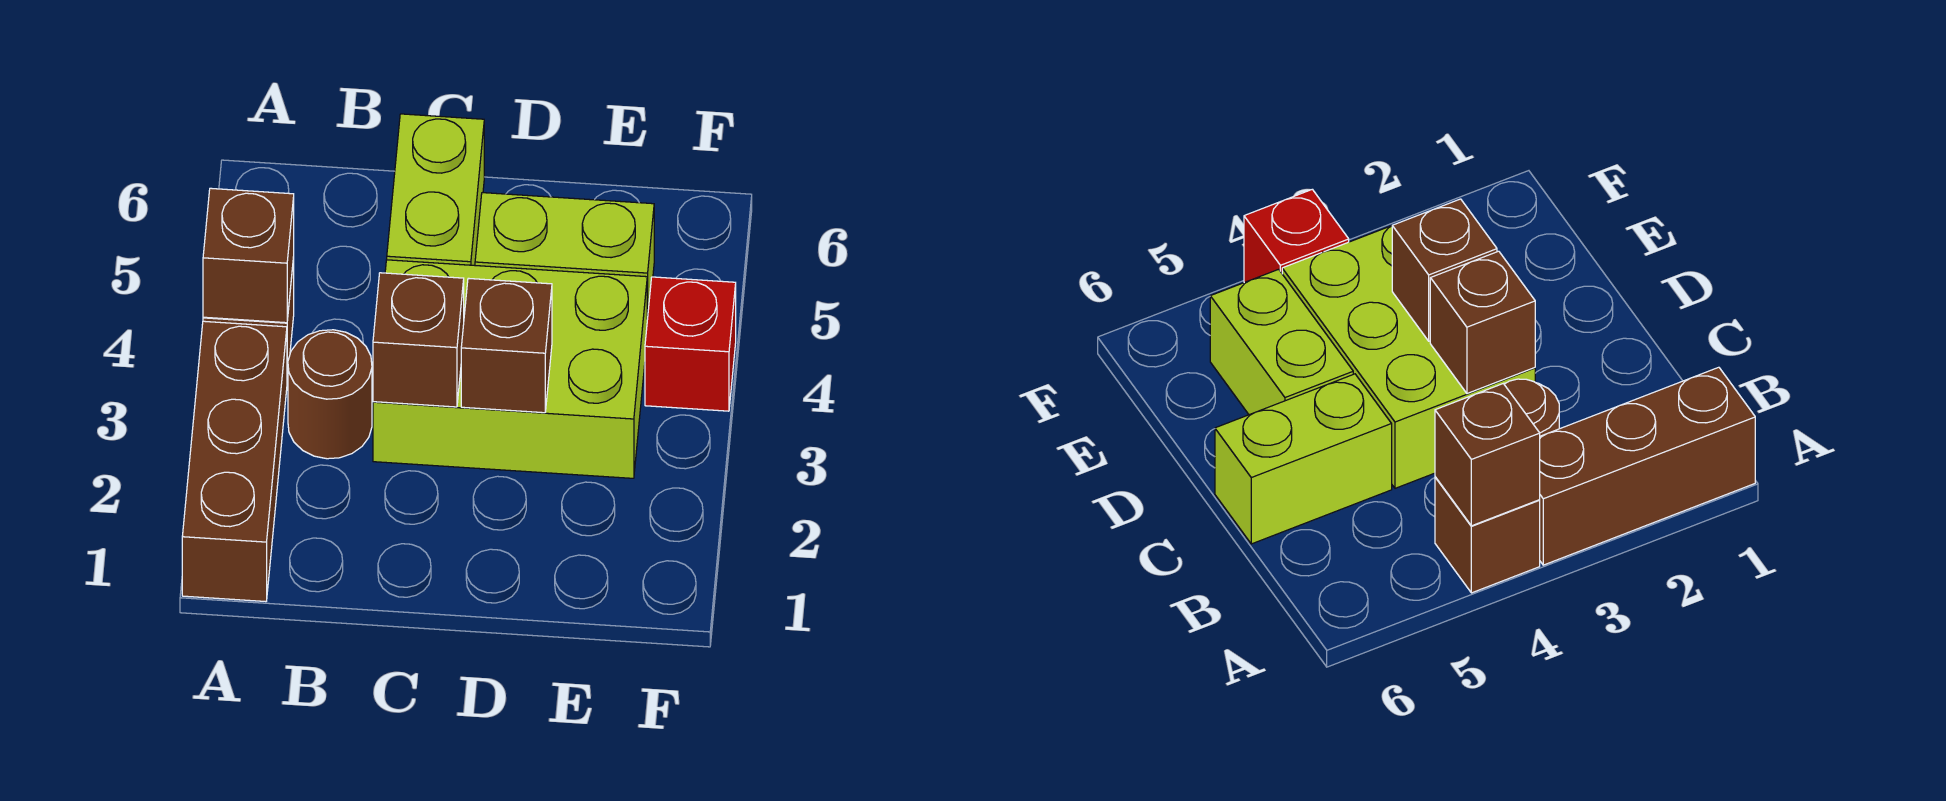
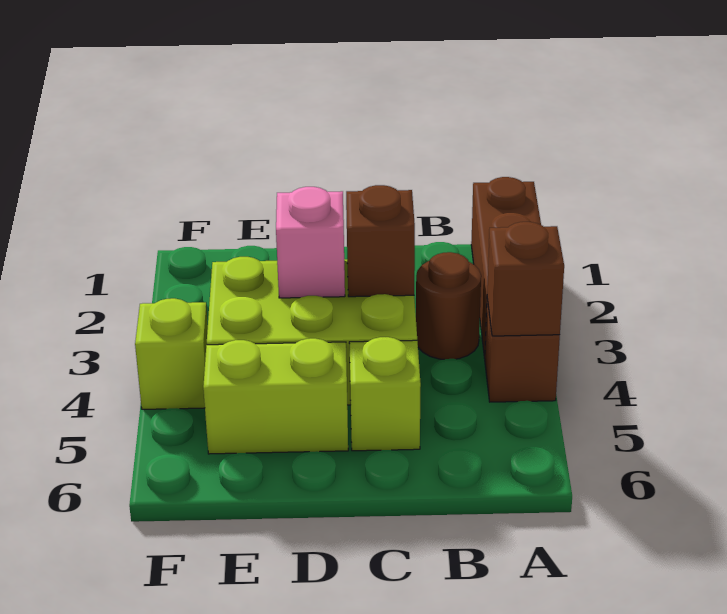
lime brick C5:C6 level 1 -> lime brick C5 level 1
brown brick D3 level 2 -> pink brick D3 level 2
red brick F4 level 1 -> lime brick F4 level 1

